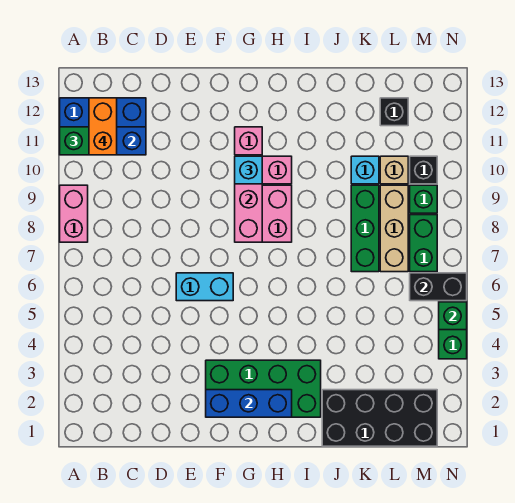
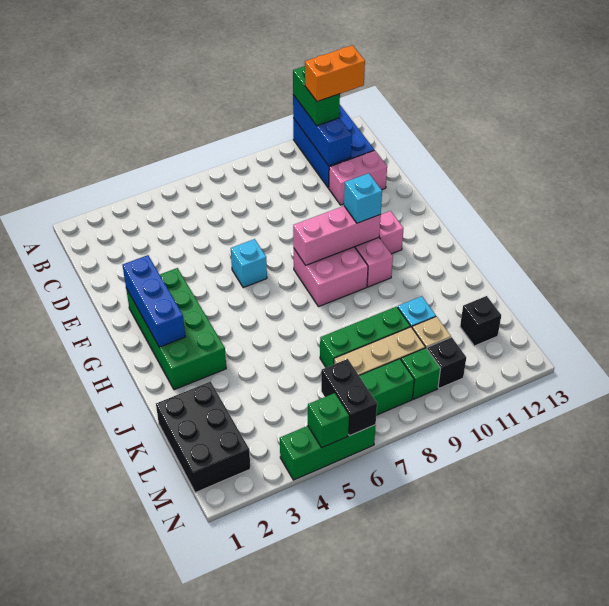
pink brick A8:A9 level 1 -> pink brick D11:D12 level 1
cyan brick E6:F6 level 1 -> cyan brick F6 level 1
black brick J1:M2 level 1 -> black brick K1:M2 level 1

